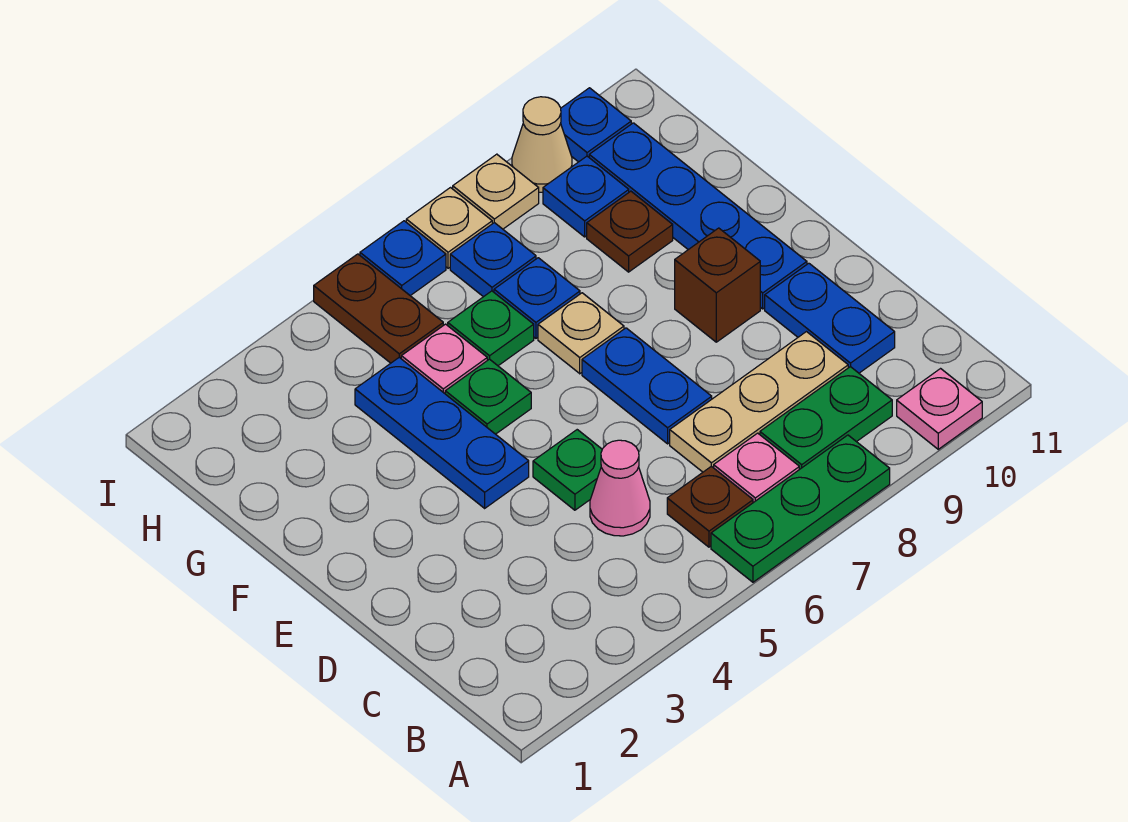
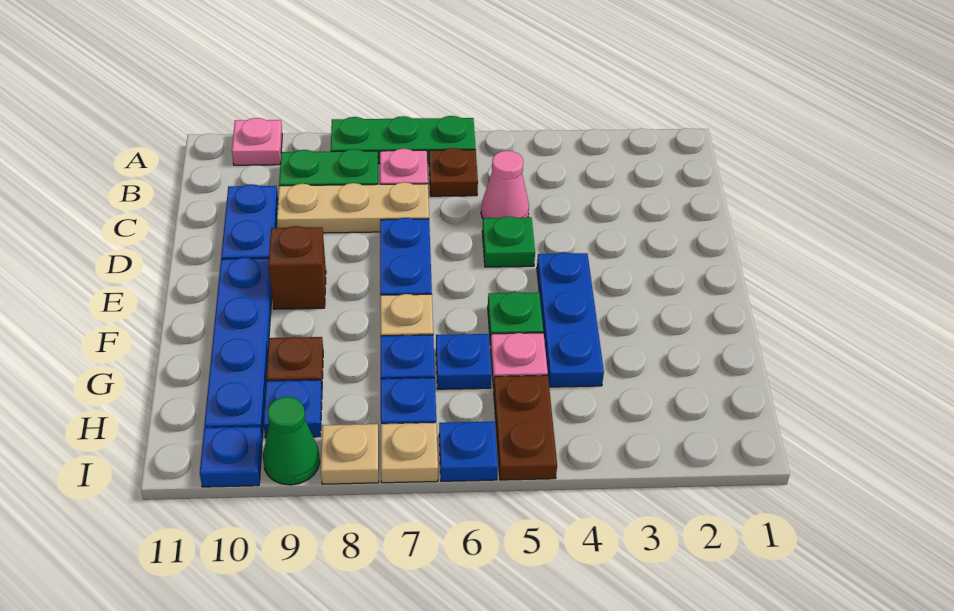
green plate G6 level 1 -> blue plate G6 level 1
tan cone I9 level 1 -> green cone I9 level 1

